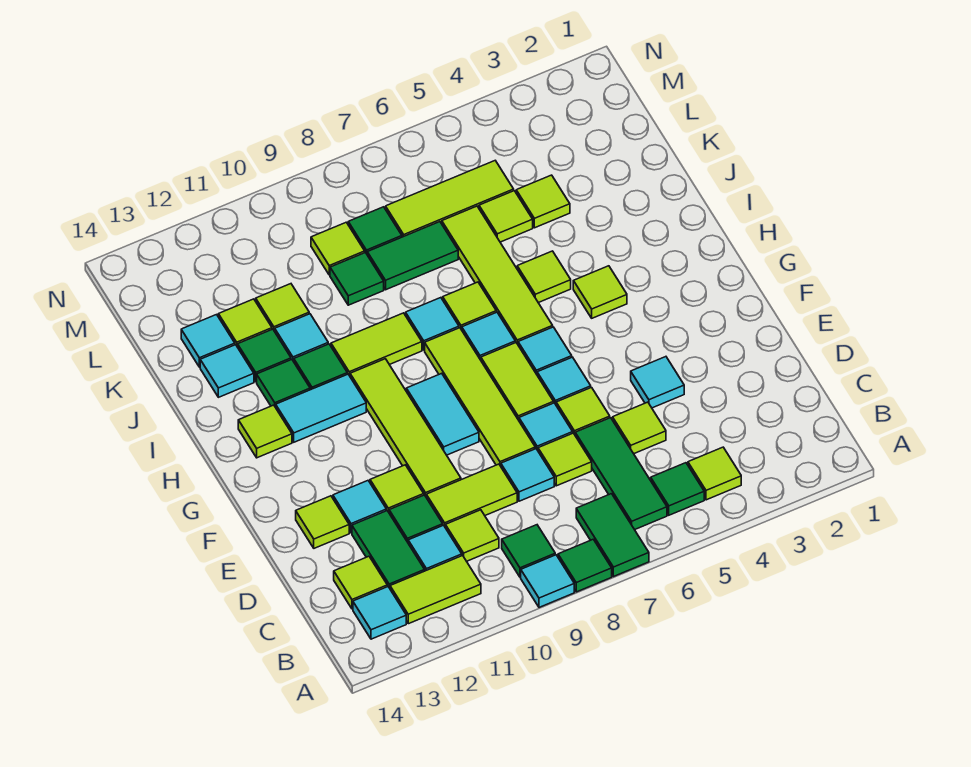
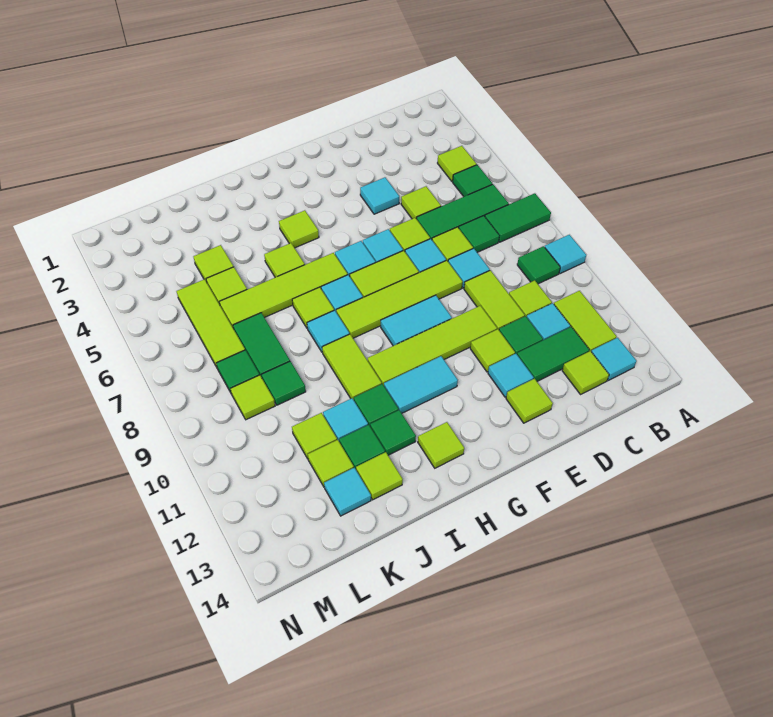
green tile A8 level 1 -> green tile C7 level 1
cyan tile H11:H12 level 1 -> cyan tile G11:H11 level 1
cyan tile J13 level 1 -> lime tile J13 level 1

